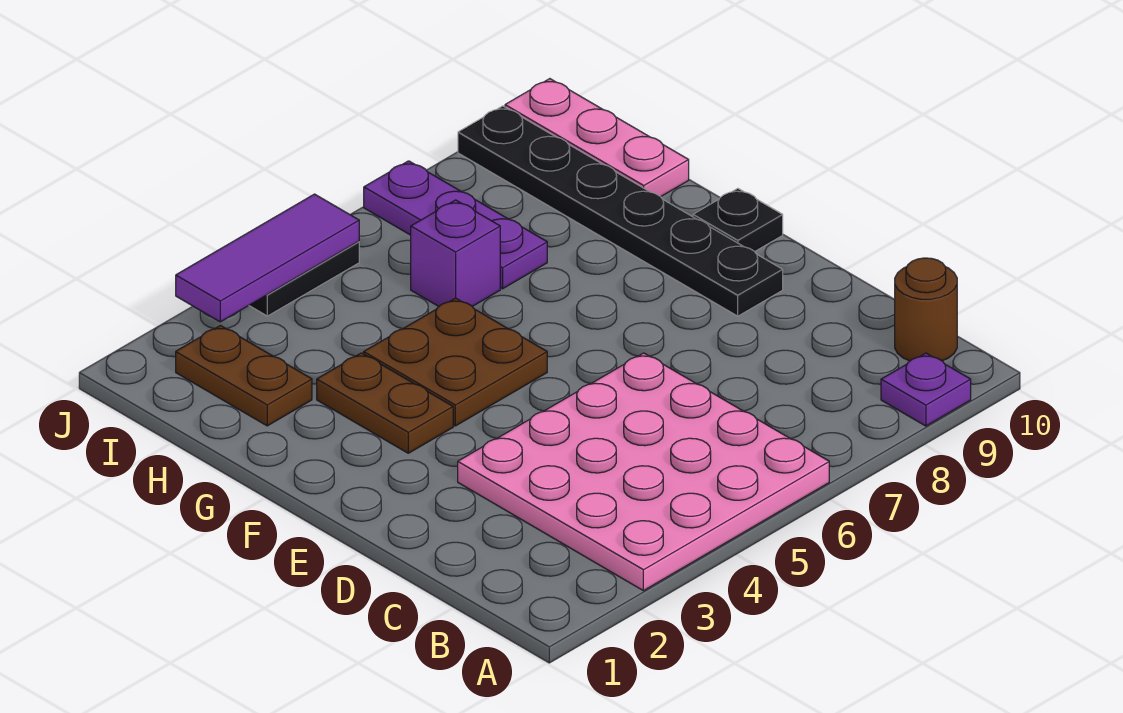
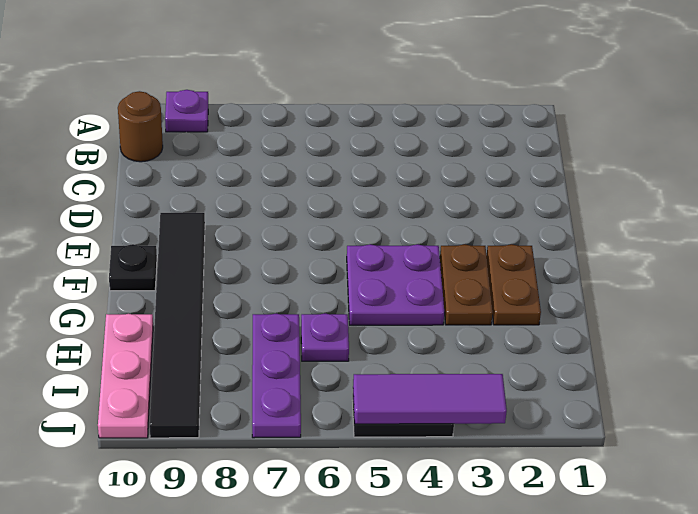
pink plate A3:D6 level 1 -> none
black plate E9:J9 level 1 -> black tile E9:J9 level 1
brown plate F4:G5 level 1 -> purple plate F4:G5 level 1
brown plate H2:I2 level 1 -> brown plate F2:G2 level 1
purple brick H6 level 1 -> purple plate H6 level 1

